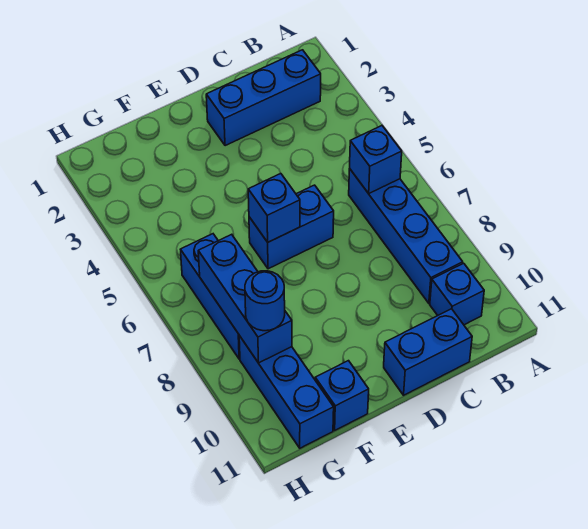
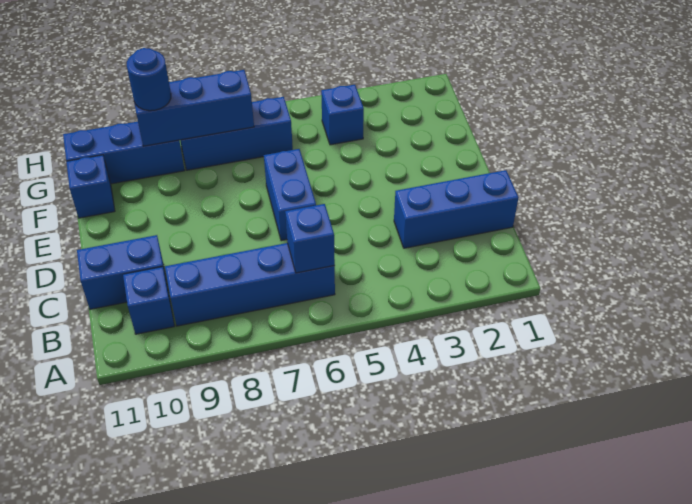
blue brick B2:D2 level 1 -> blue brick C1:C3 level 1
blue brick C11:D11 level 1 -> blue brick C10:C11 level 1
blue brick E6 level 2 -> blue brick G4 level 1

